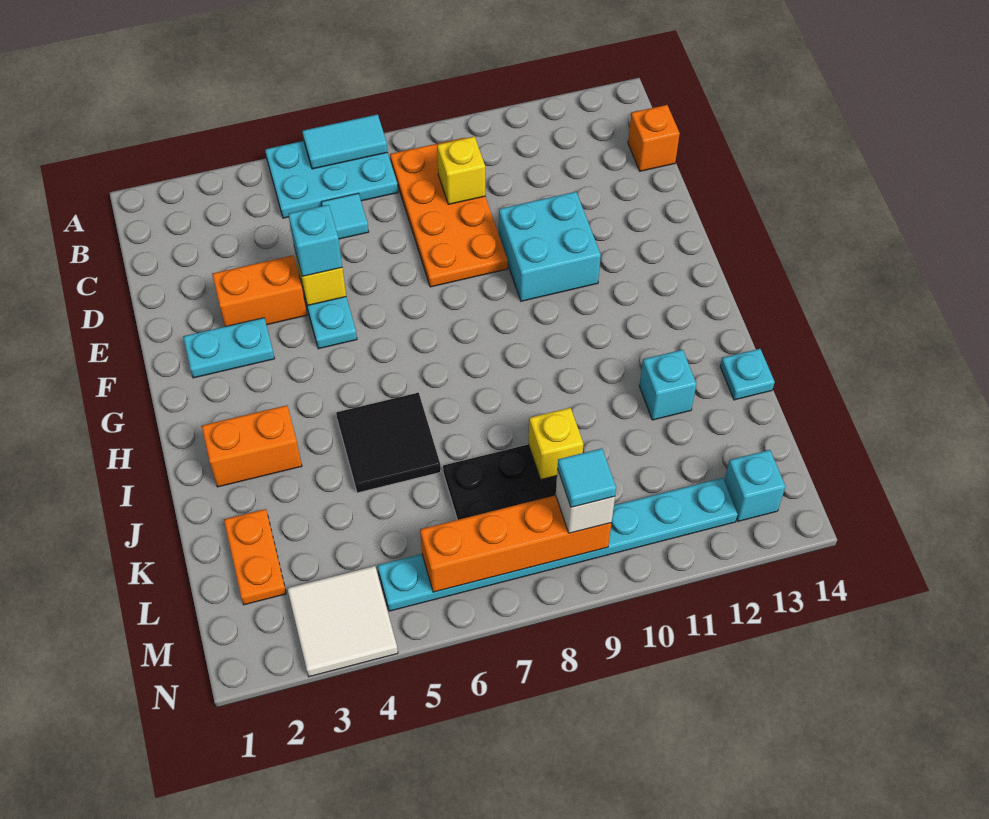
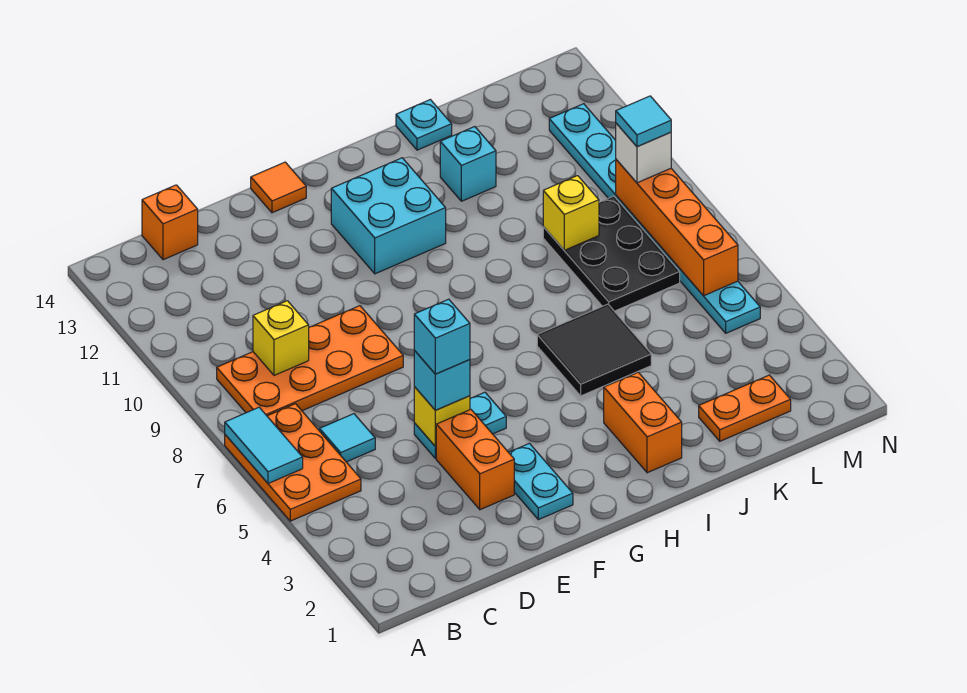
cyan plate A5:B7 level 1 -> orange plate A5:B7 level 1
cyan brick E10:F11 level 1 -> cyan brick G11:H12 level 1
none -> orange tile F14 level 1
white tile M3:N4 level 1 -> none
cyan brick M13 level 1 -> cyan brick E5 level 4

